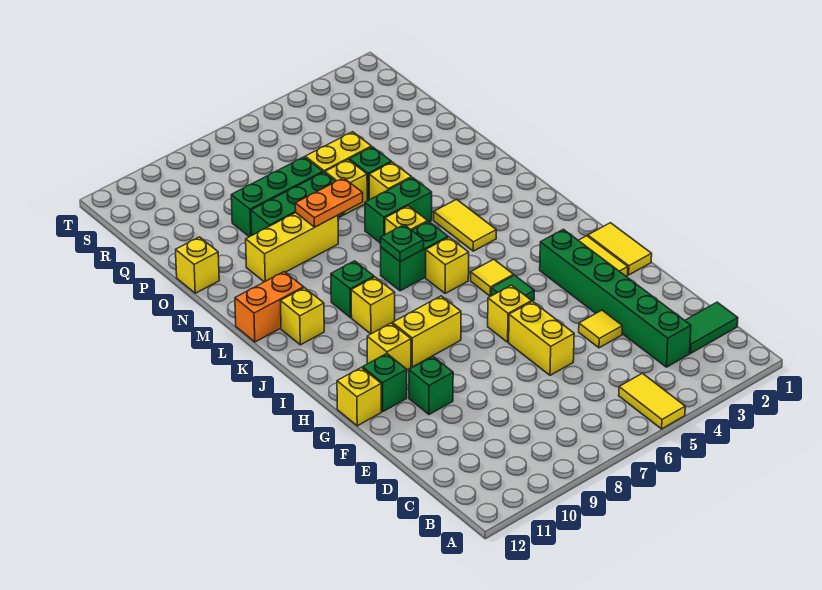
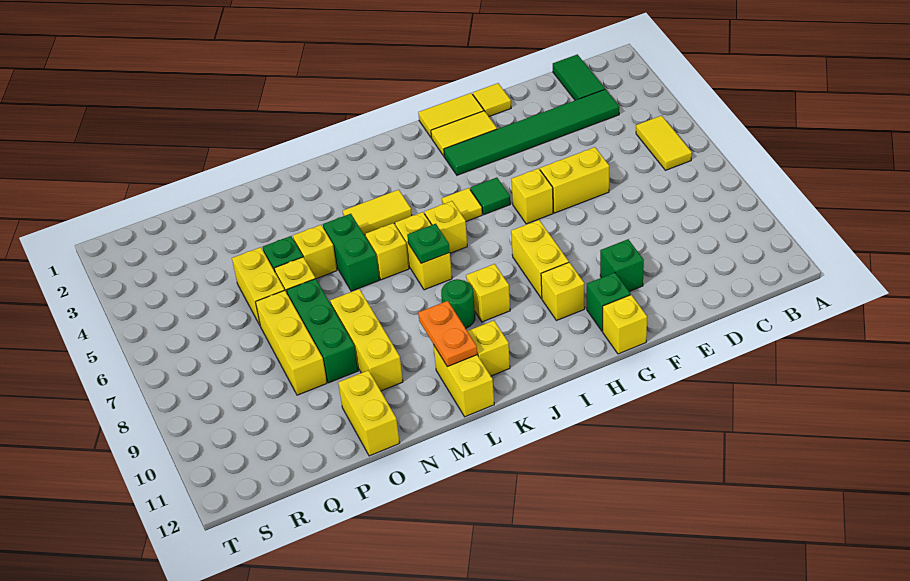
yellow tile A5:B5 level 1 -> yellow tile B5:B6 level 1
green brick C3:H3 level 1 -> green tile C3:H3 level 1
yellow tile E4 level 1 -> yellow tile F1 level 1
green brick K6:K7 level 1 -> yellow brick K6:K7 level 1
green brick K9 level 1 -> green round brick K9 level 1
orange brick L11:L12 level 1 -> yellow brick L11:L12 level 1
orange plate N7:N8 level 2 -> orange plate L10:L11 level 2
yellow brick O12 level 1 -> yellow brick O11:O12 level 1
green brick P7:P9 level 1 -> yellow brick P7:P9 level 1

